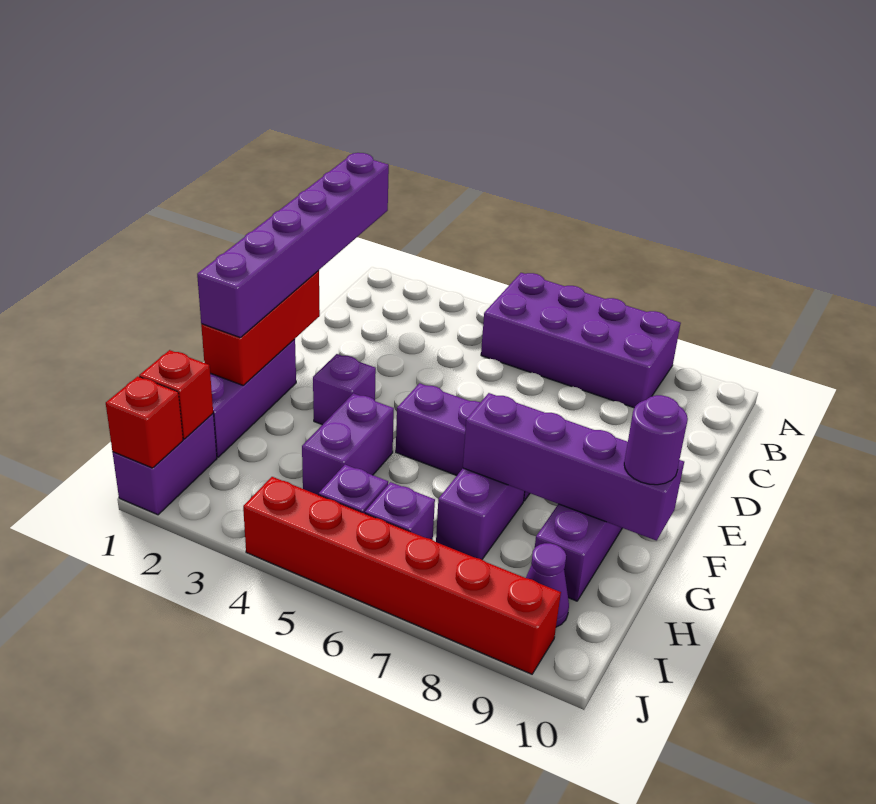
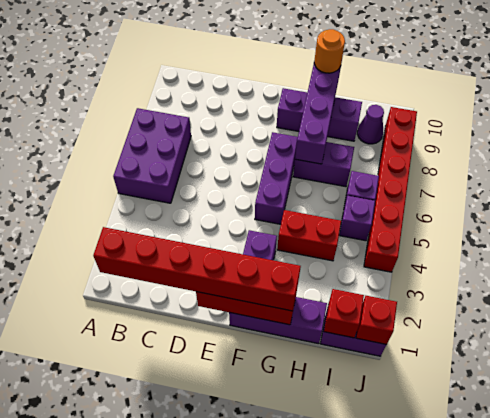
purple brick A5:B8 level 1 -> purple brick A5:B7 level 1
purple brick B1:G1 level 3 -> red brick B1:G1 level 3
purple brick G4:H4 level 1 -> red brick G4:H4 level 1
purple round brick G10 level 3 -> orange round brick G10 level 3

